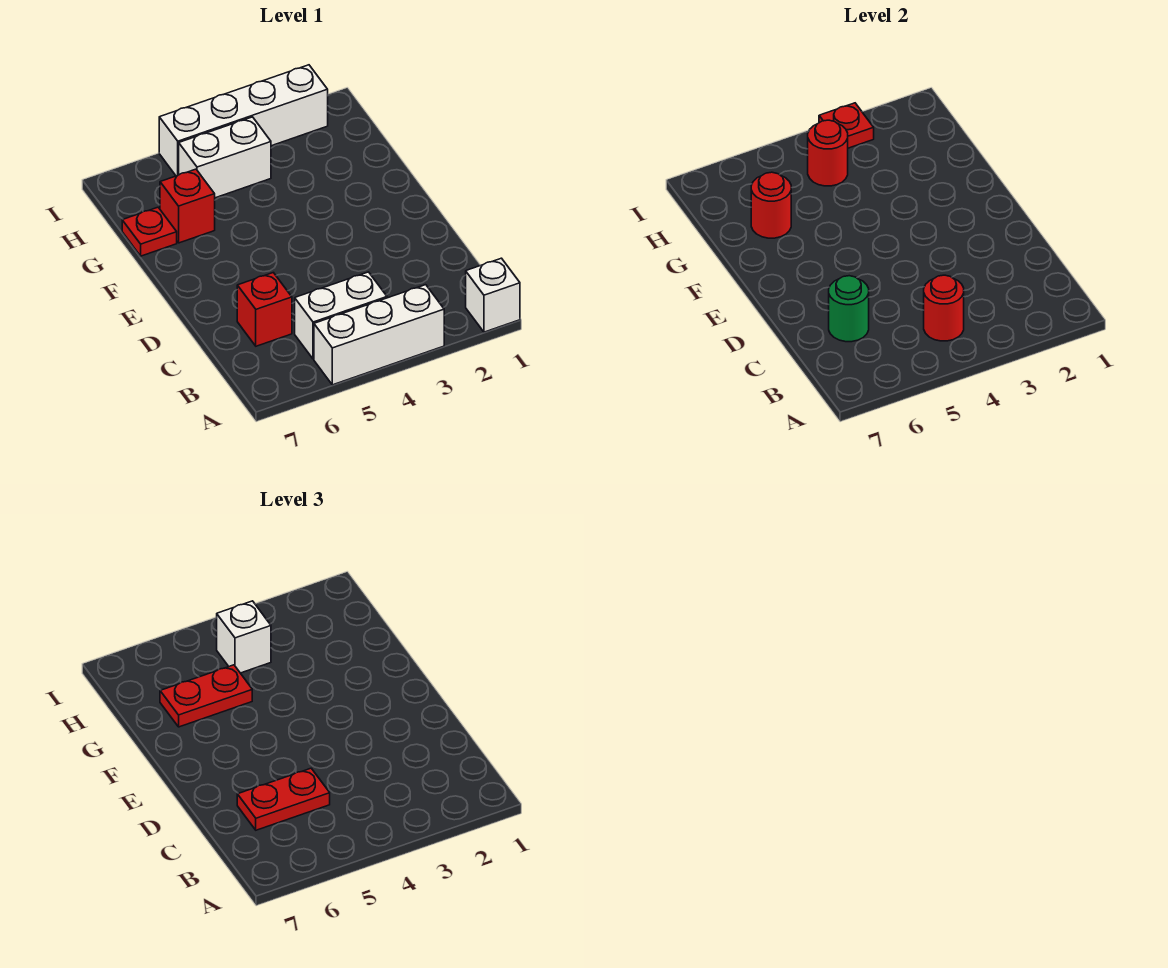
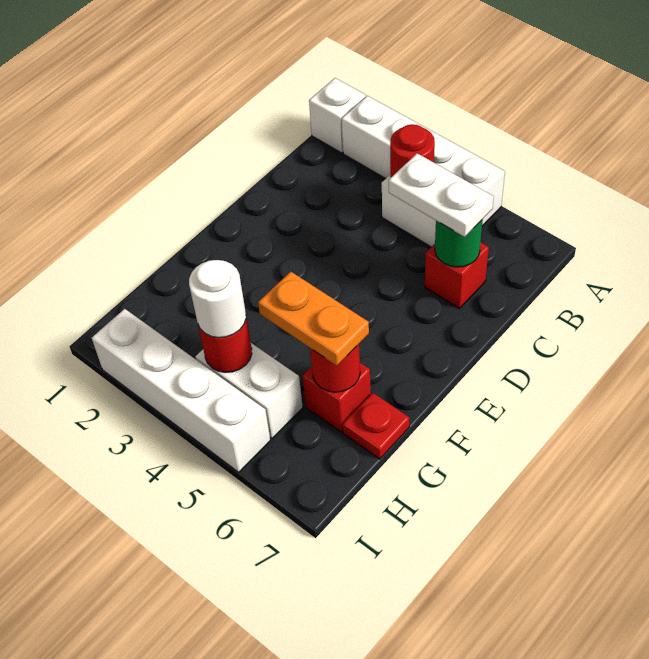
white brick A3:A5 level 1 -> white brick A2:A5 level 1
red plate C5:C6 level 3 -> white plate C5:C6 level 3
red plate G5:G6 level 3 -> orange plate G5:G6 level 3
white brick H4 level 3 -> white round brick H4 level 3
red plate I3 level 2 -> none

